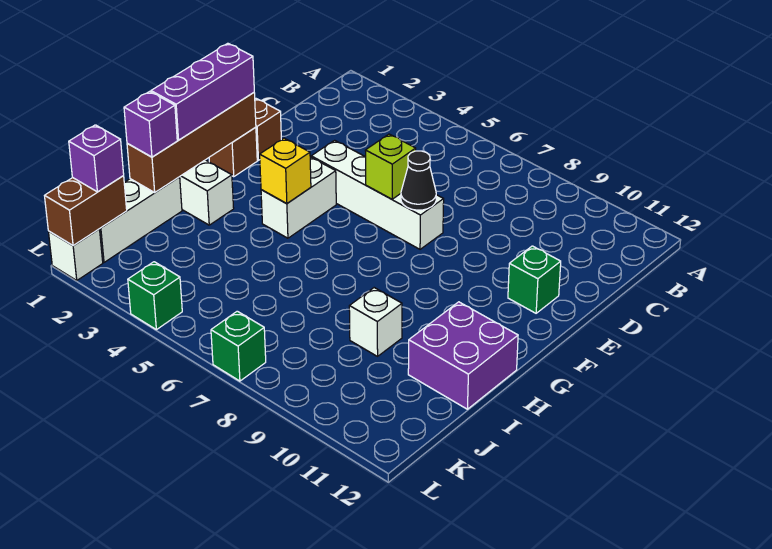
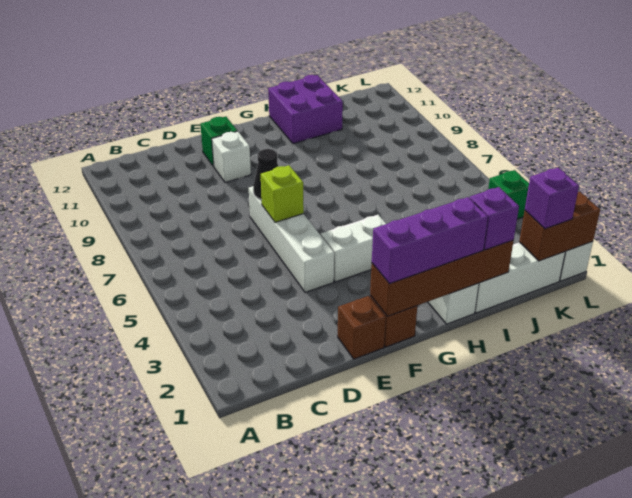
yellow brick G4 level 2 -> none
white brick I9 level 1 -> white brick E10 level 1
green brick L7 level 1 -> none

